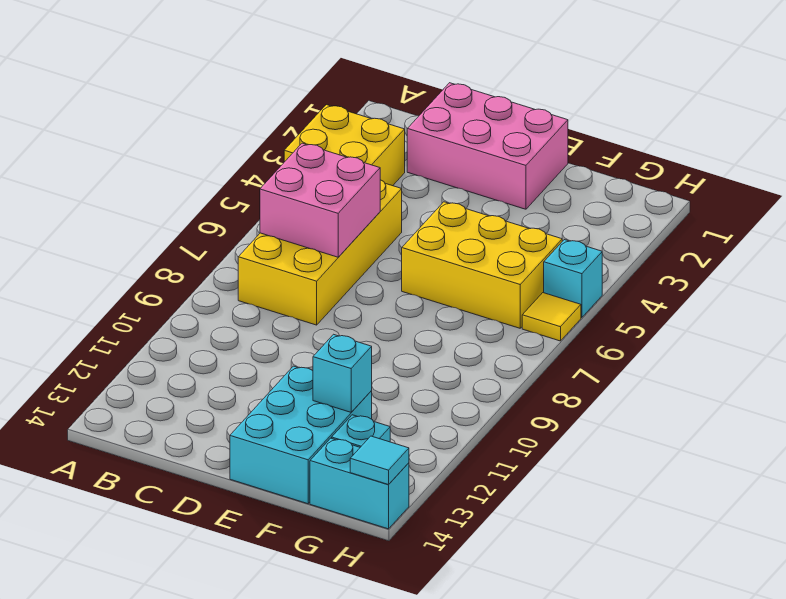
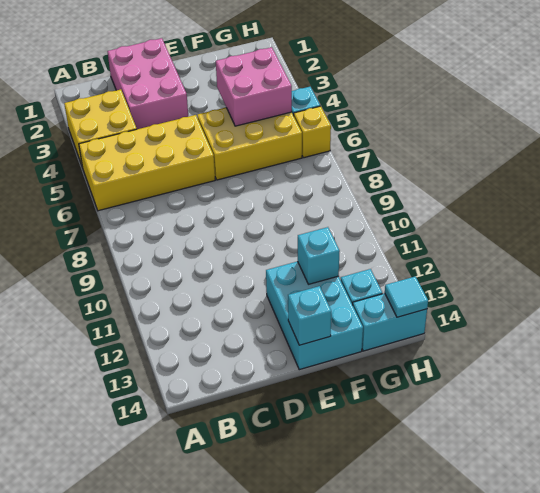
yellow brick B5:C8 level 1 -> yellow brick A5:D6 level 1
pink brick B6:C7 level 2 -> pink brick F4:G5 level 2
pink brick C1:E2 level 1 -> pink brick C1:D3 level 1
none -> cyan brick E14 level 2
yellow tile H6 level 1 -> yellow brick H6 level 1

